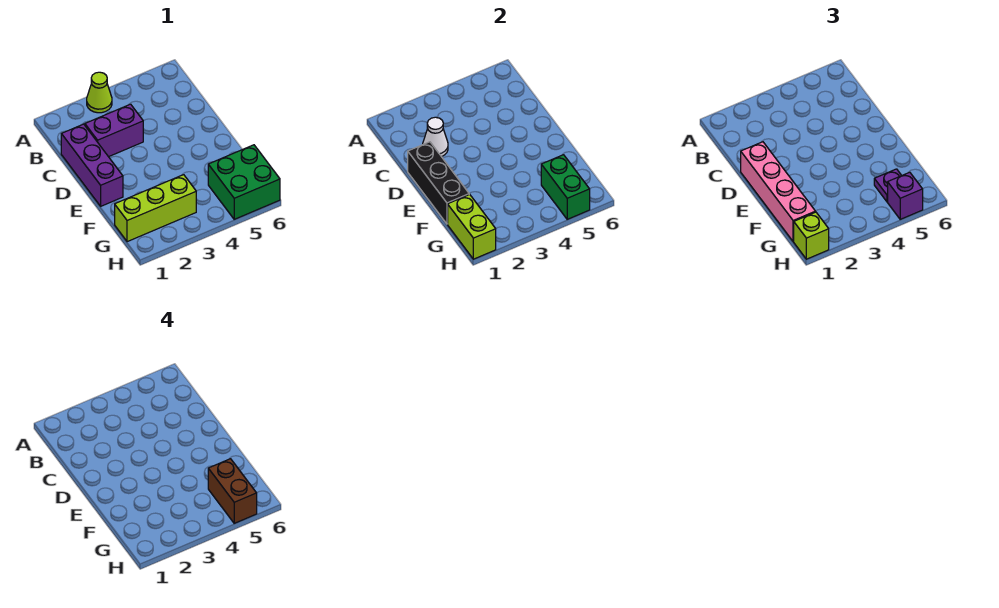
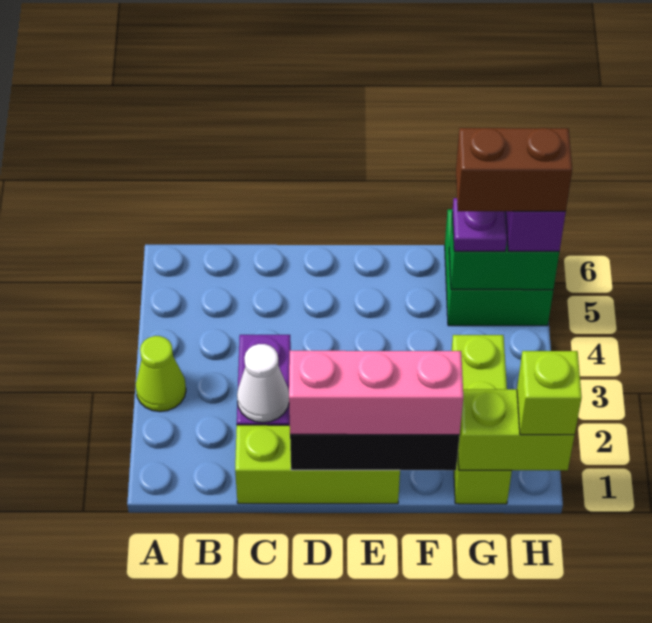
purple brick C1:E1 level 1 -> lime brick C1:E1 level 1
pink brick D1:G1 level 3 -> pink brick D1:F1 level 3

